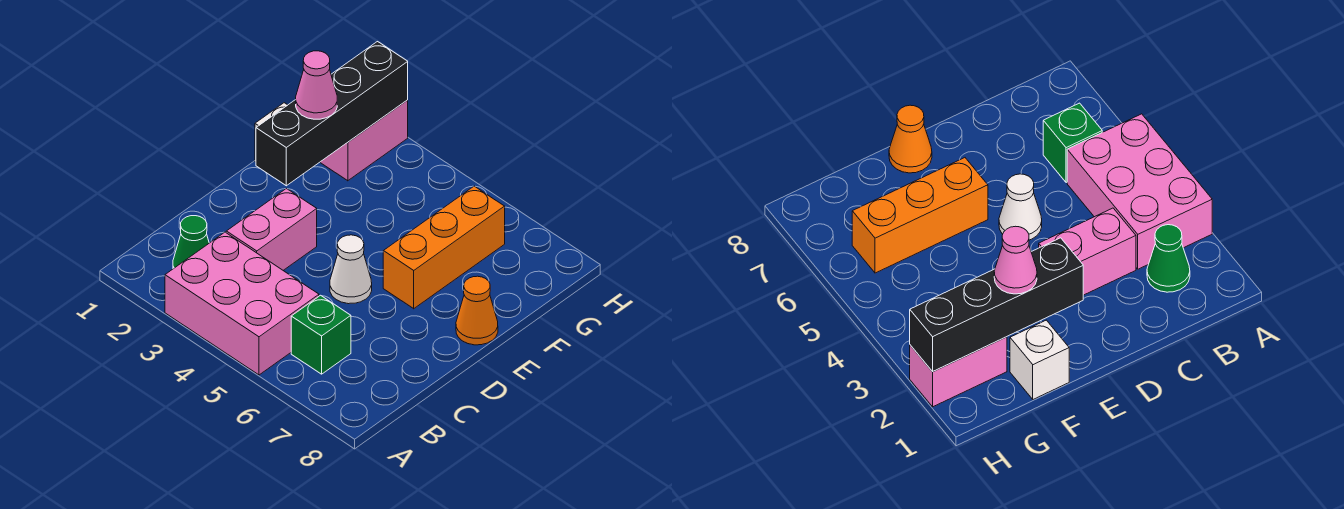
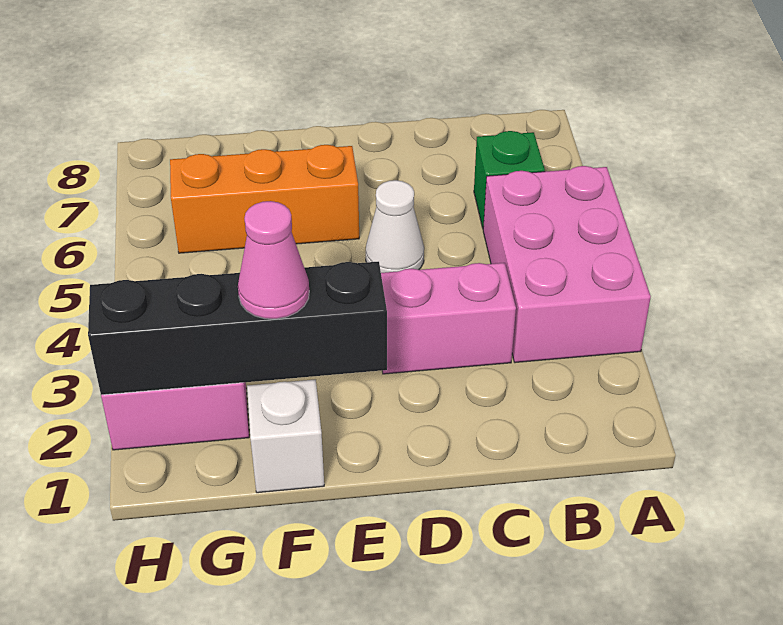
green cone B2 level 1 -> none
orange cone E8 level 1 -> none

